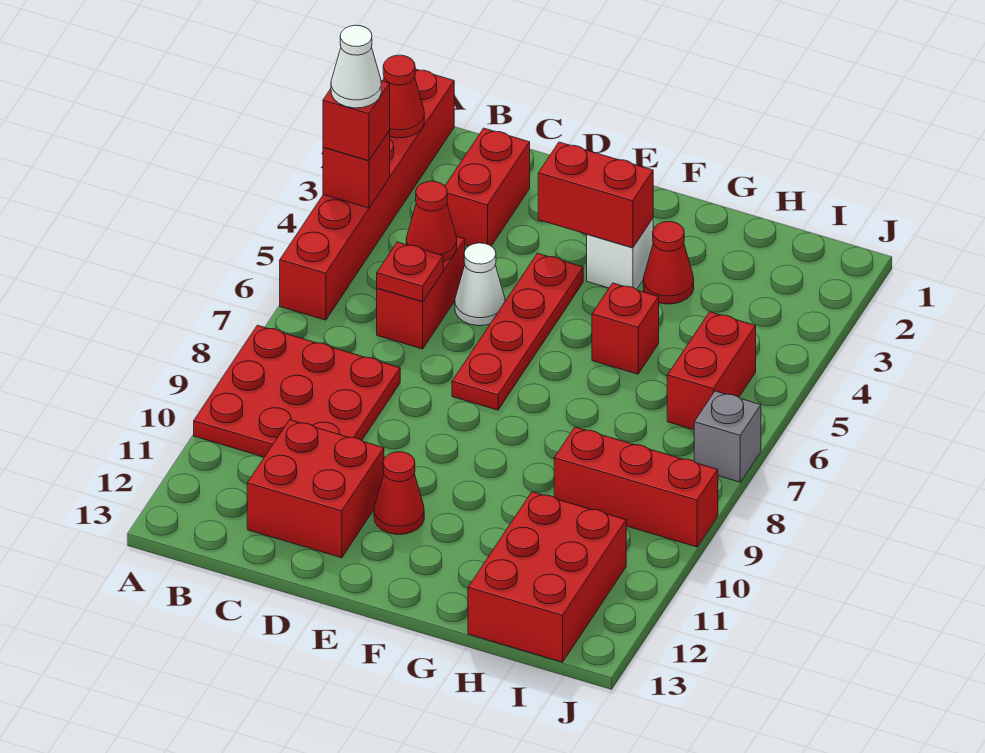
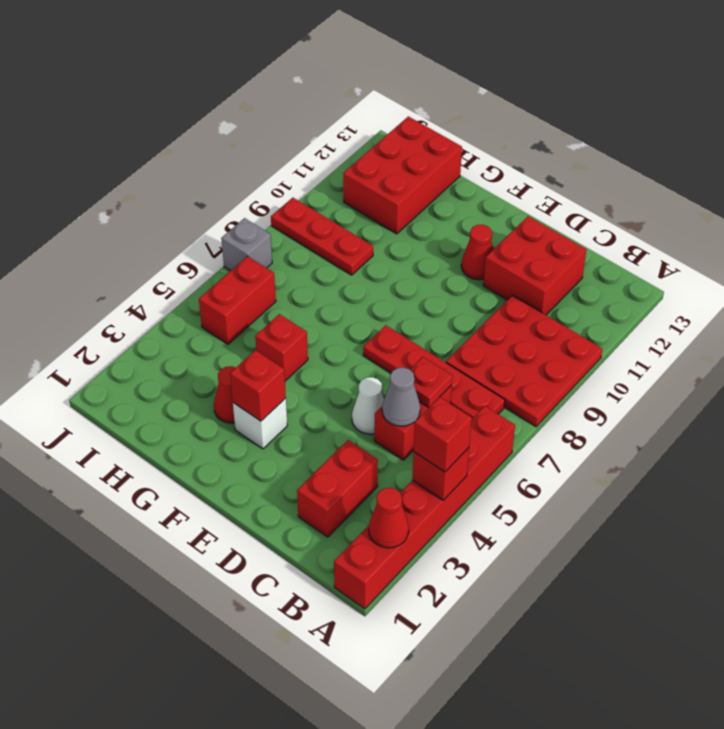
white cone A4 level 4 -> none
red cone C5 level 2 -> grey cone C5 level 2
red brick E3:F3 level 2 -> red brick F3 level 2
red plate E4:E7 level 1 -> red plate B7:E7 level 1
red brick H9:J9 level 1 -> red plate H9:J9 level 1

